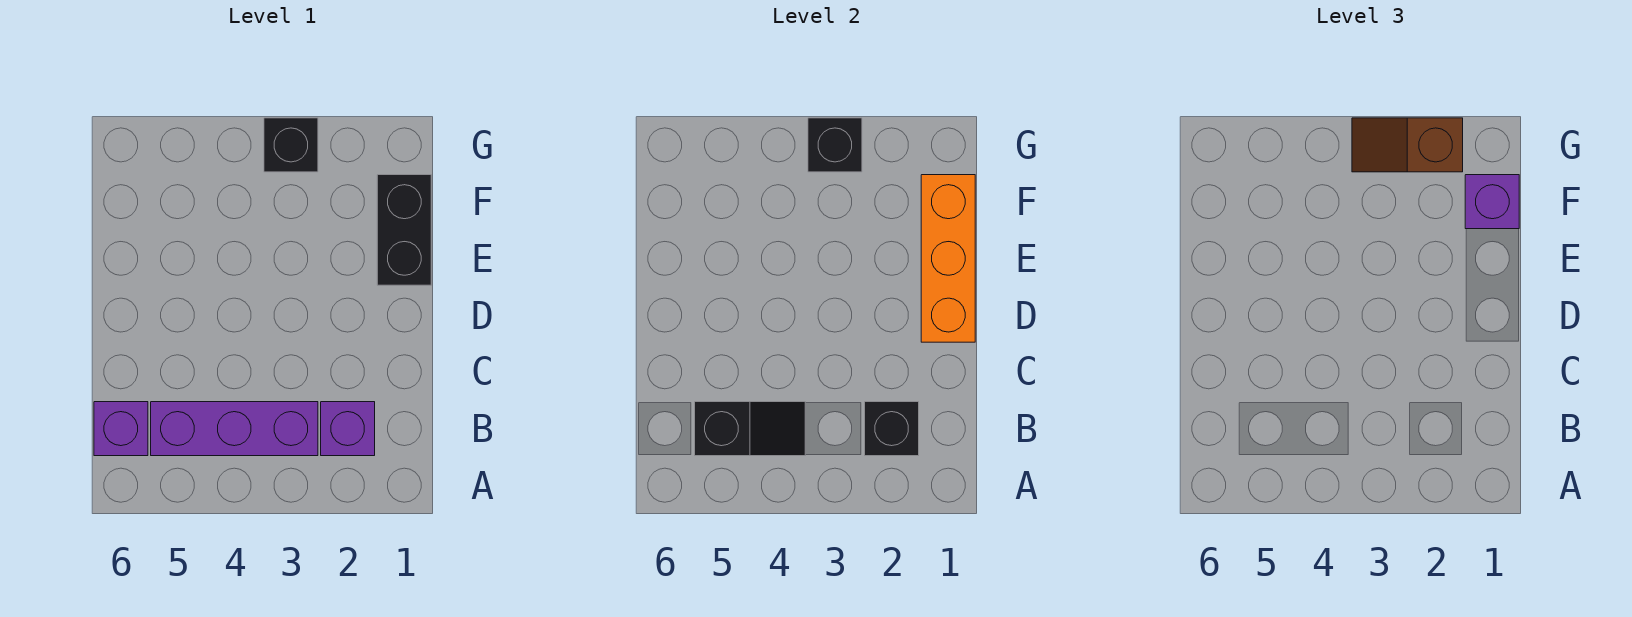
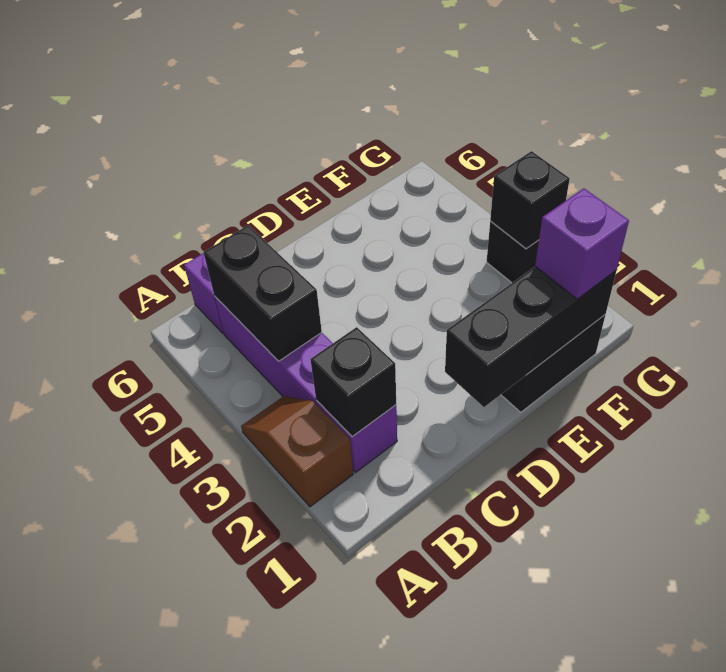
black slope B4:B5 level 2 top 5 -> black brick B4:B5 level 2
orange brick D1:F1 level 2 -> black brick D1:F1 level 2
brown slope G2:G3 level 3 top 2 -> brown slope A2:A3 level 1 top 2

